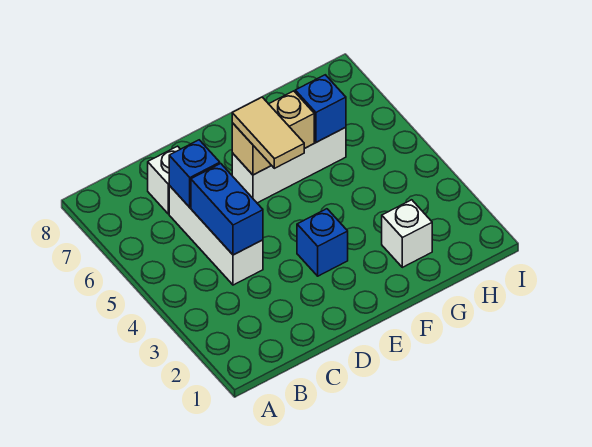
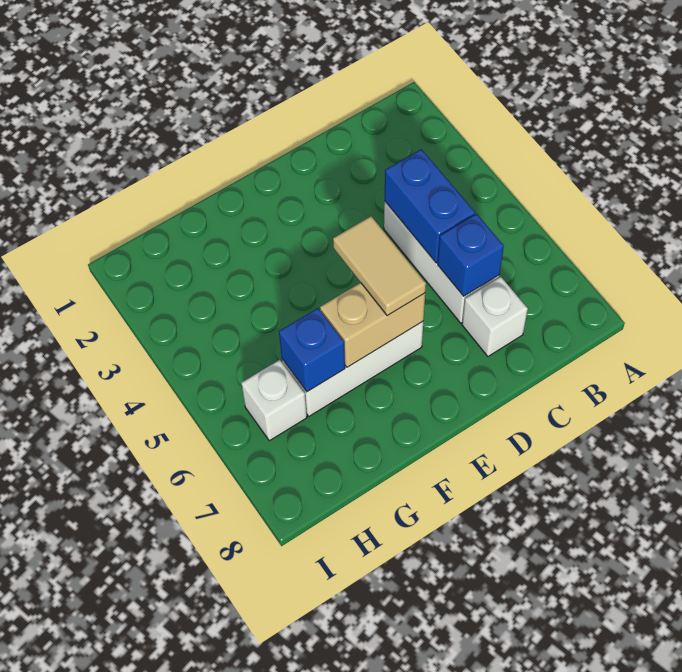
blue brick E3 level 1 -> none
white brick G2 level 1 -> white brick H6 level 1

